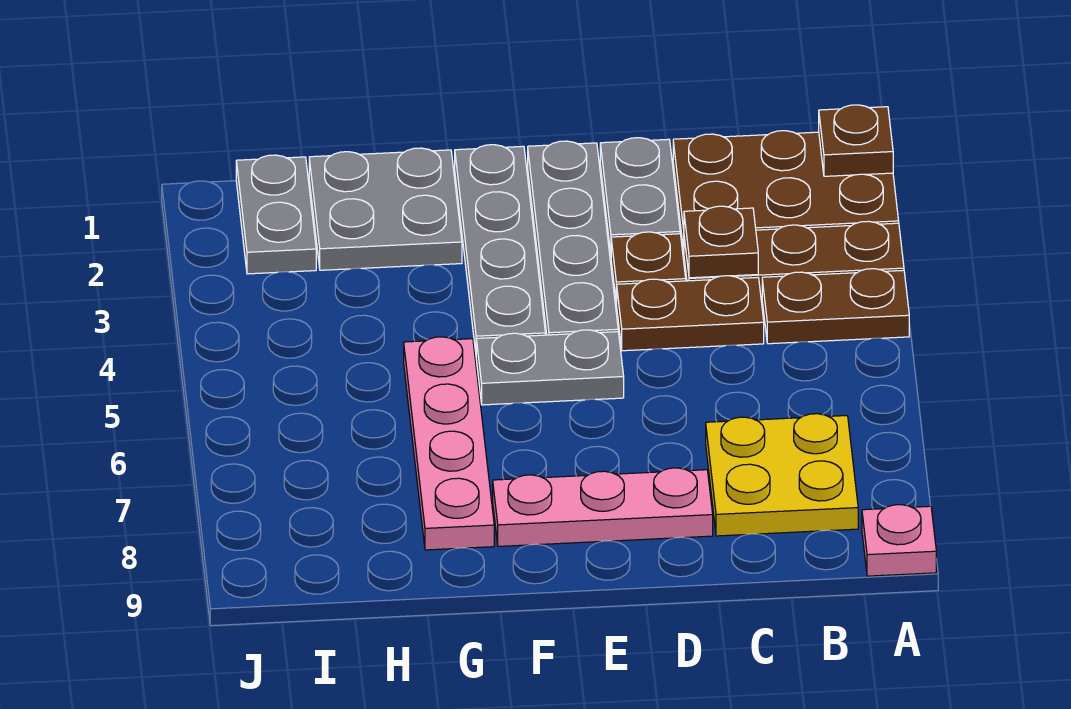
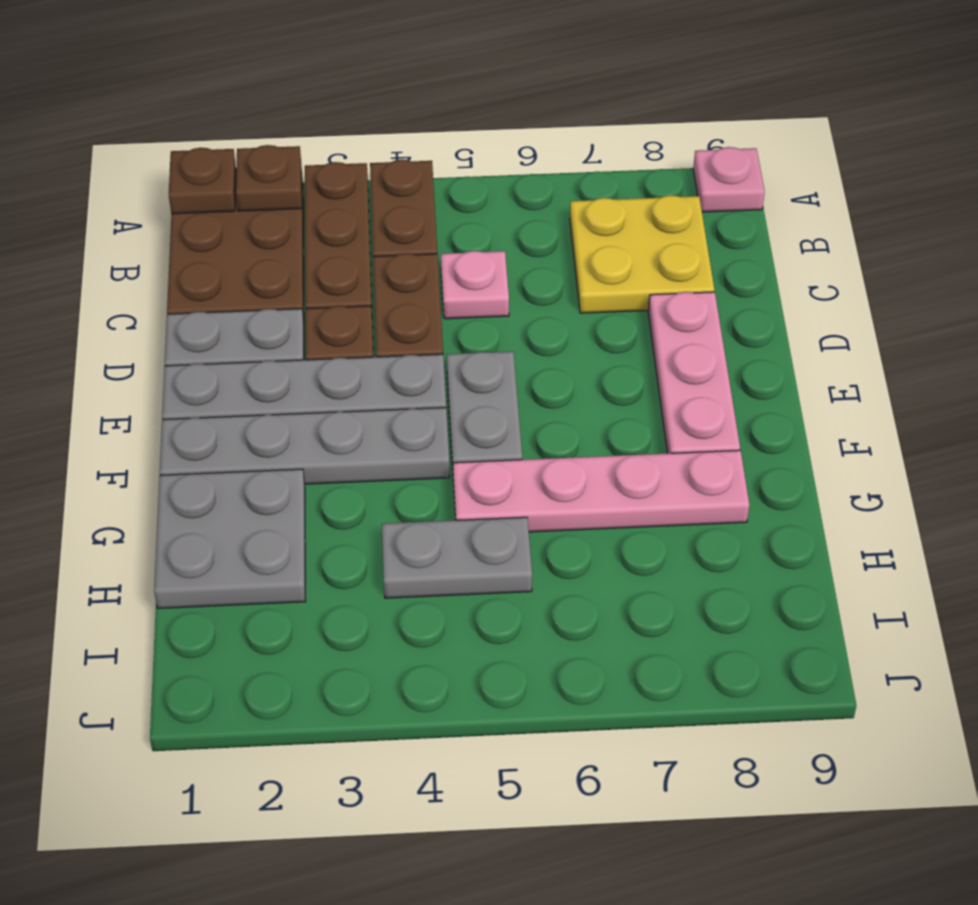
brown plate C3 level 2 -> brown plate A2 level 2
none -> pink plate C5 level 1
grey plate I1:I2 level 1 -> grey plate H4:H5 level 1

